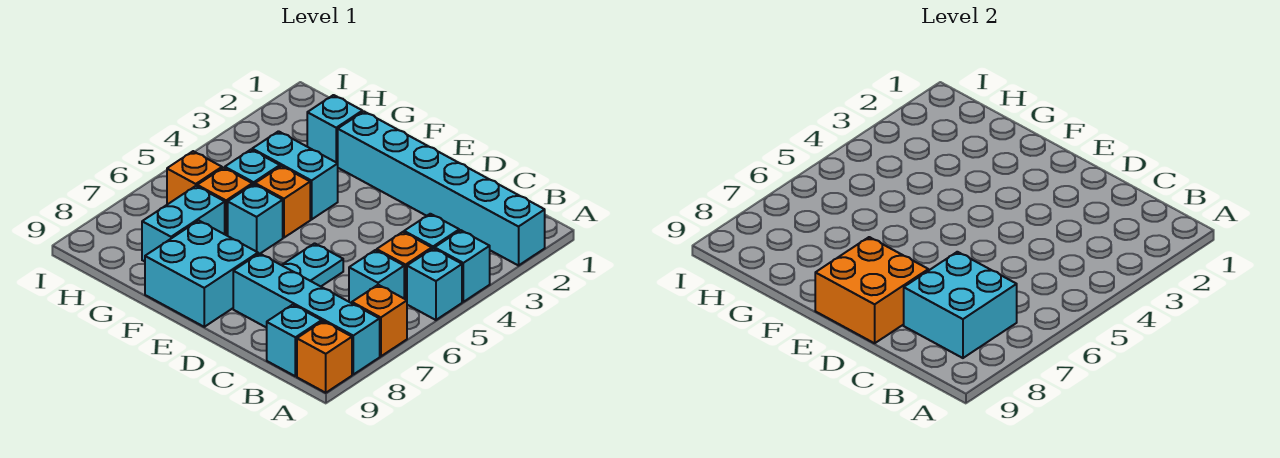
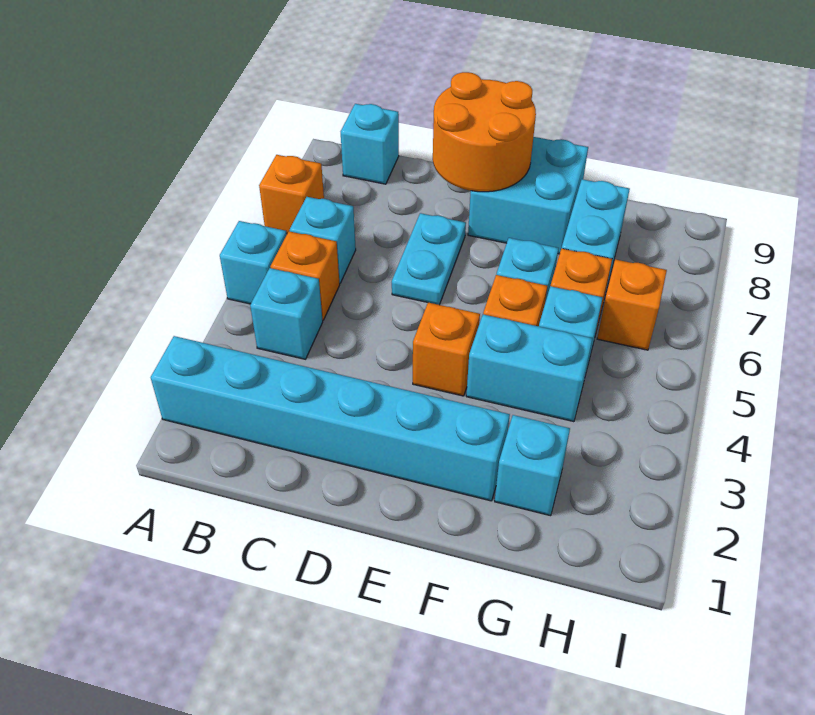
cyan brick A4 level 1 -> none
cyan brick A8:D8 level 1 -> none
orange brick A9 level 1 -> orange brick E4 level 1
cyan brick B7:C8 level 2 -> none
orange brick D8:E9 level 2 -> orange round brick D8:E9 level 2

